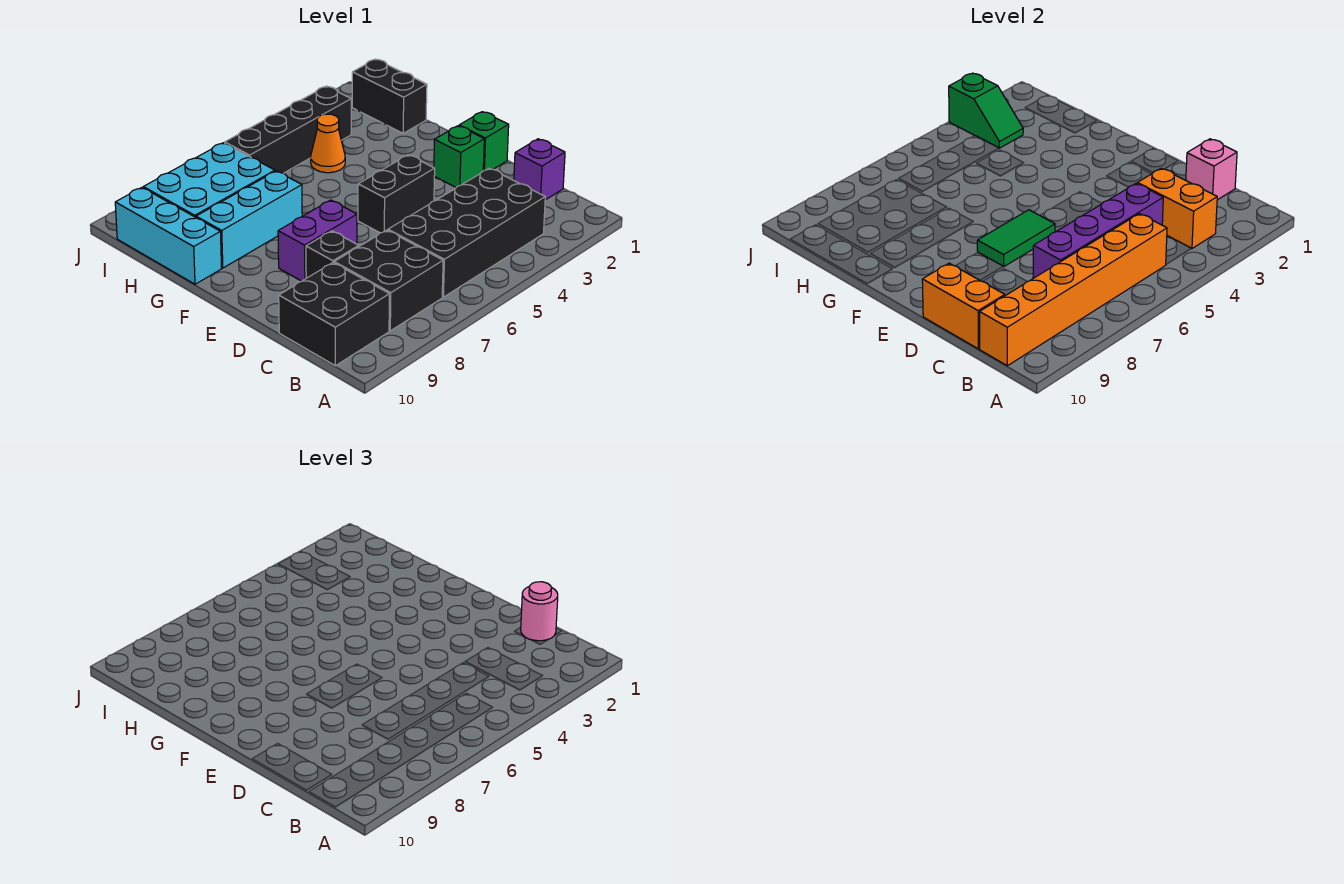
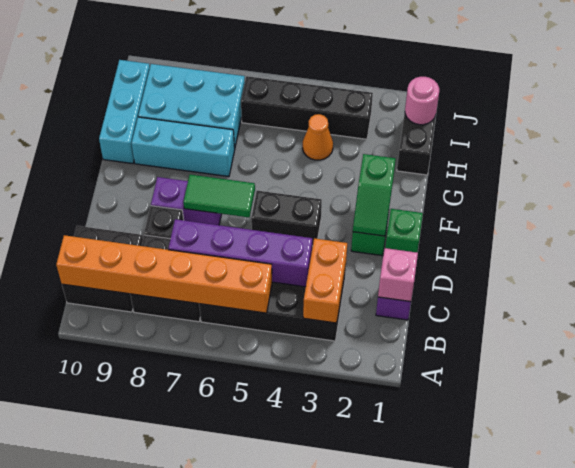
pink round brick C1 level 3 -> pink round brick I1 level 2
orange brick C10:D10 level 2 -> none
green slope I3:J3 level 2 top J -> green slope E2:F2 level 2 top F

